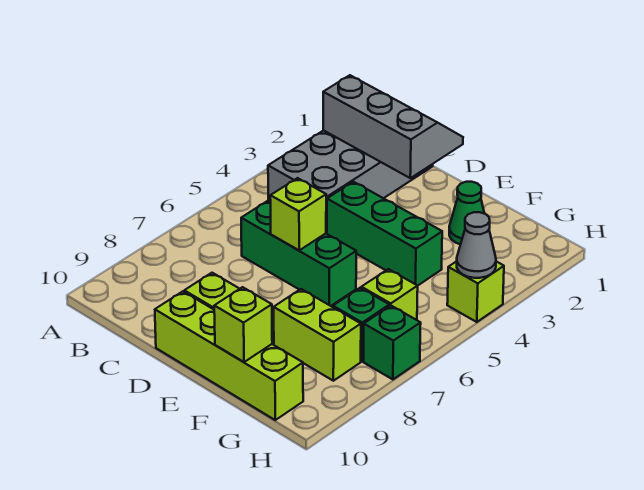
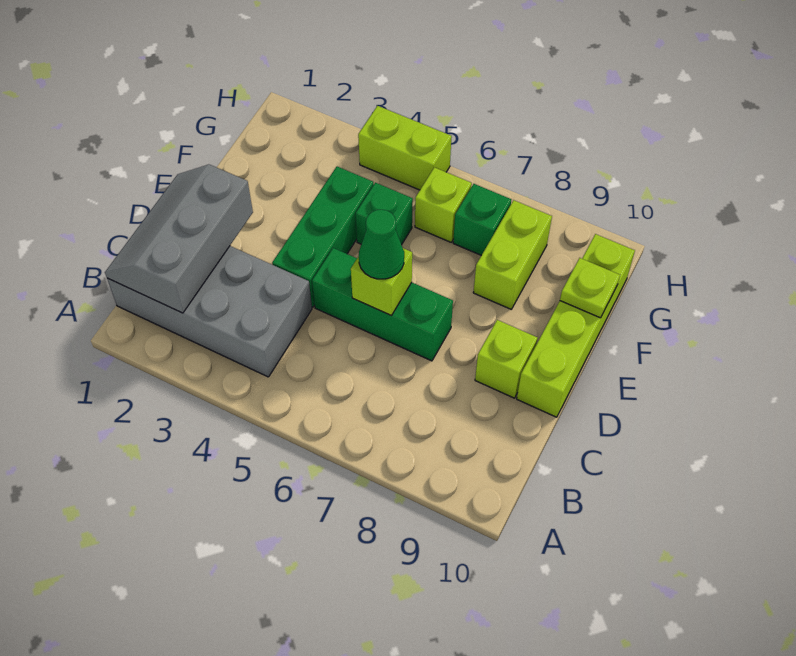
green brick C6:E6 level 1 -> green brick D5:D7 level 1
green cone F2 level 1 -> green cone D6 level 3
lime brick F10 level 2 -> lime plate F10 level 2
lime brick H4 level 1 -> lime brick H4:H5 level 1
grey cone H4 level 2 -> none
green brick H7 level 1 -> green brick F5 level 1

